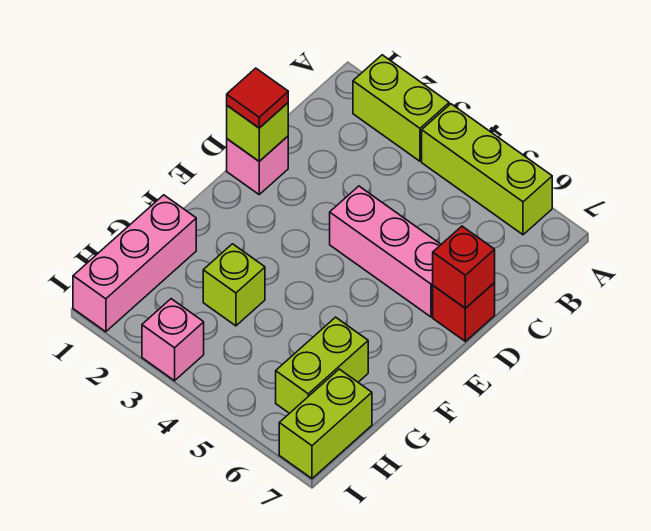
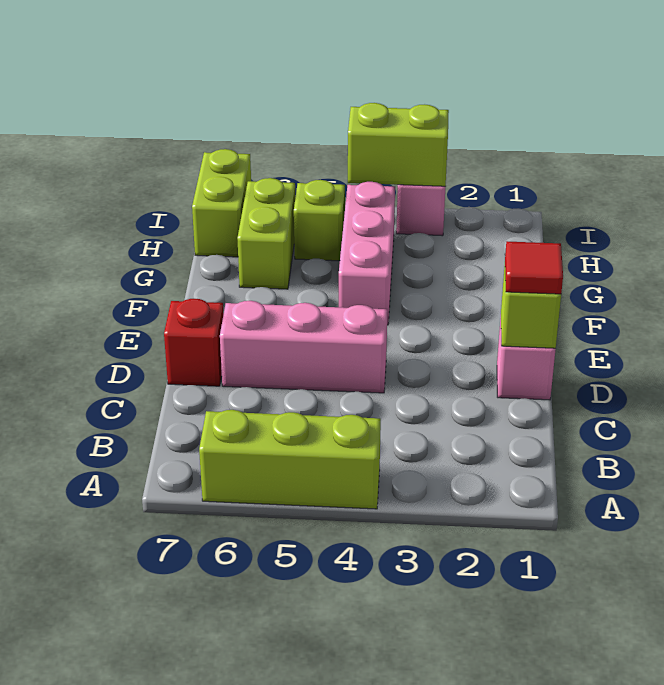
lime brick A2:A3 level 1 -> lime brick I3:I4 level 2
red brick D7 level 2 -> none
pink brick G1:I1 level 1 -> pink brick F4:H4 level 1
lime brick G3 level 1 -> lime brick H5 level 1

